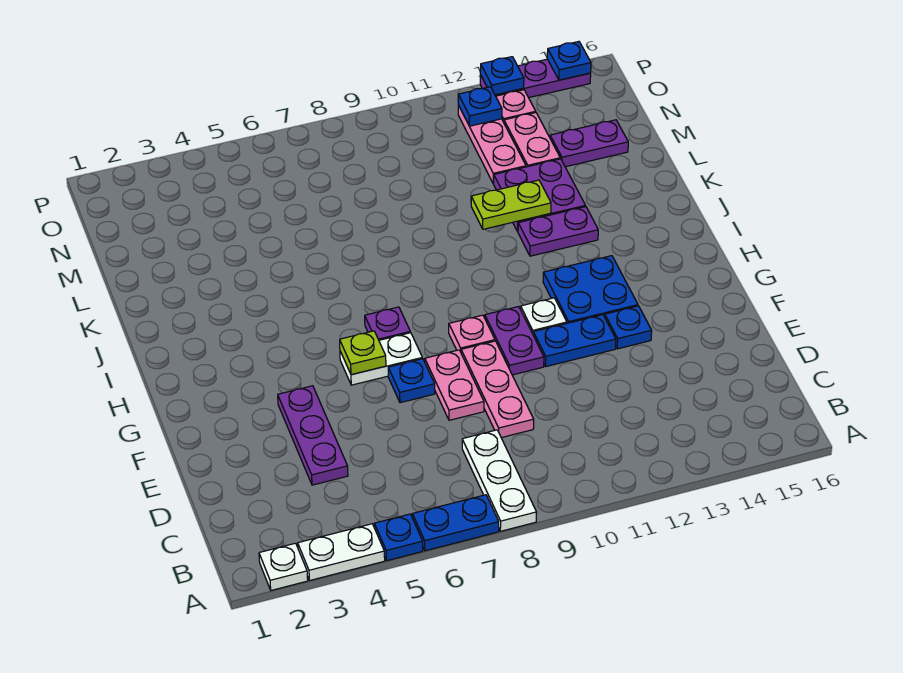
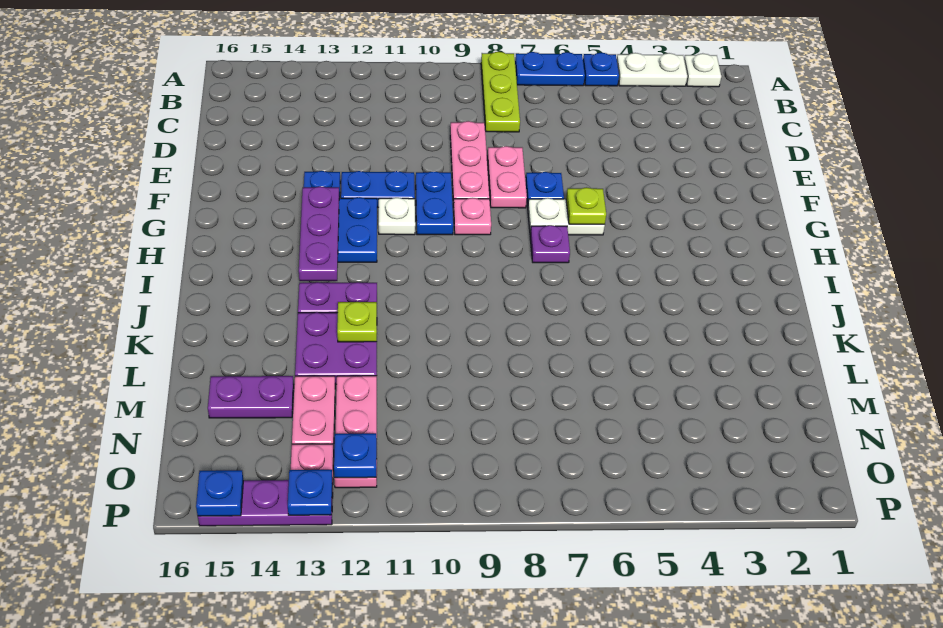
white plate A8:C8 level 1 -> lime plate A8:C8 level 1
purple plate D4:F4 level 1 -> purple plate G13:I13 level 2
purple plate F10:G10 level 1 -> blue plate F10:G10 level 1
lime plate K11:K12 level 2 -> lime plate K12 level 2

